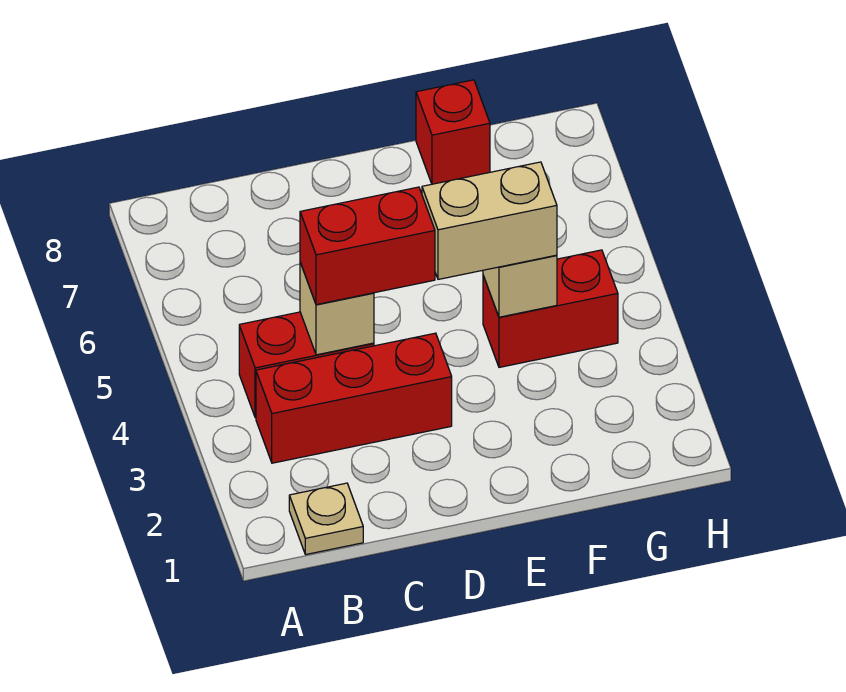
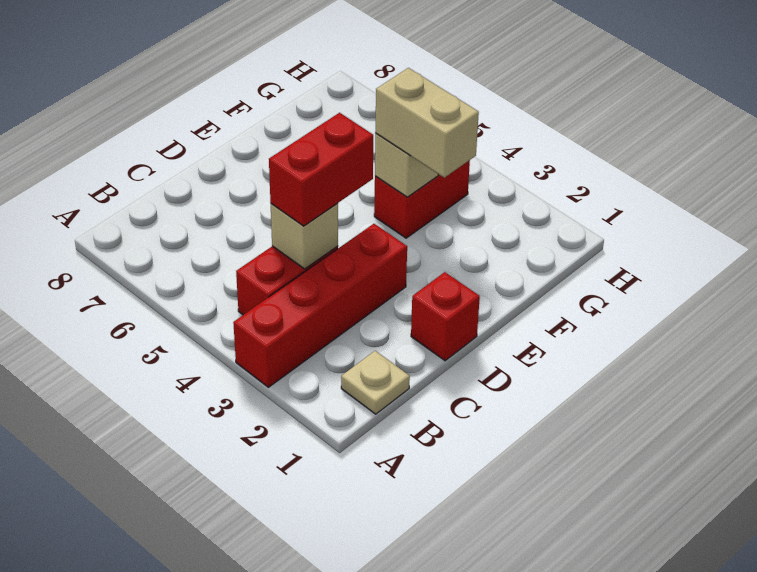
red brick B3:D3 level 1 -> red brick A3:D3 level 1
tan brick E4:F4 level 3 -> tan brick F3:F4 level 3
red brick F8 level 1 -> red brick D1 level 1

